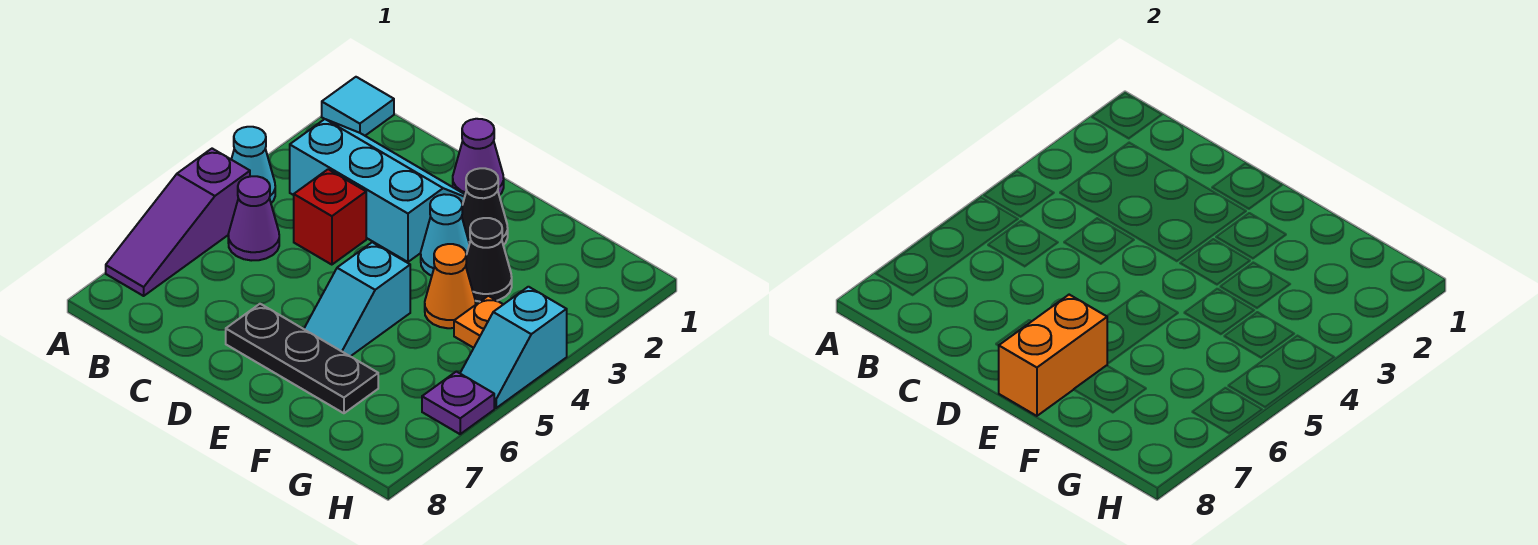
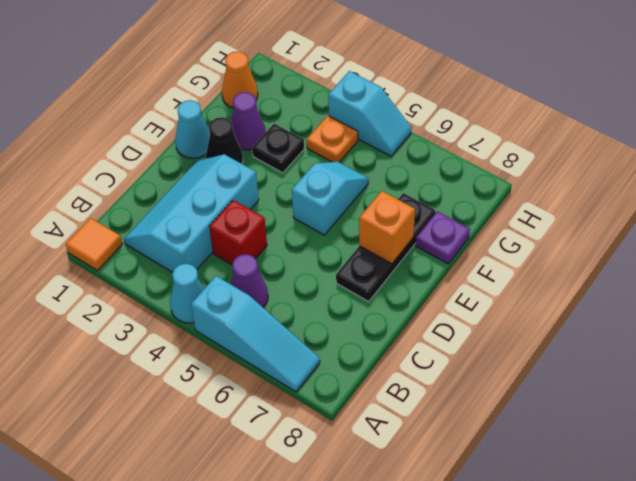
cyan tile A1 level 1 -> orange tile A1 level 1
purple slope A5:A7 level 1 top 5 -> cyan slope A5:A7 level 1 top 5
purple cone D1 level 1 -> purple cone F2 level 1
cyan cone E3 level 1 -> cyan cone E1 level 1
cyan slope E5:E6 level 1 top 5 -> cyan slope E5:F5 level 1 top E
orange brick E7:E8 level 2 -> orange brick E7 level 2
black cone F3 level 1 -> black plate F3 level 1
orange cone F4 level 1 -> orange cone G1 level 1
purple plate H6 level 1 -> purple plate F8 level 1

